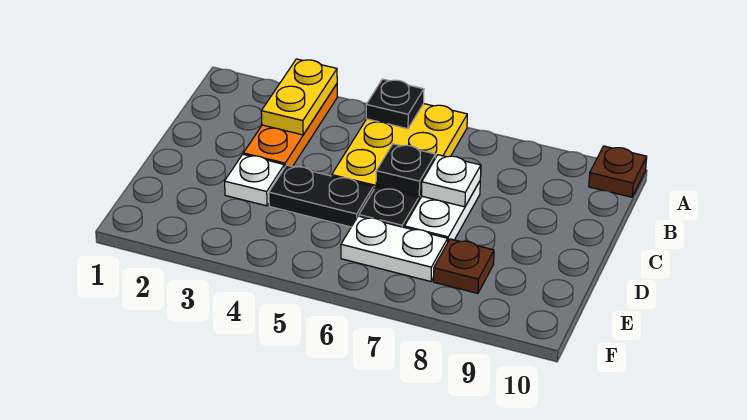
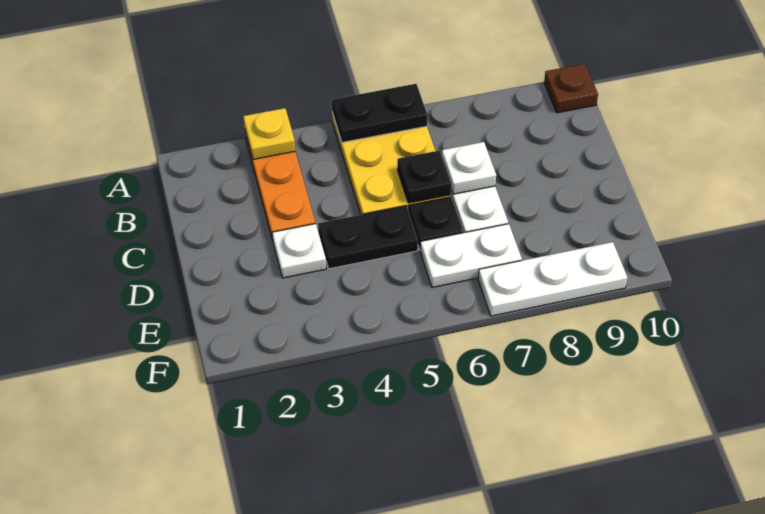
yellow plate A3:B3 level 2 -> yellow plate A3 level 2
black plate A5 level 2 -> black plate A5:A6 level 2
brown plate E8 level 1 -> none
none -> white plate F7:F9 level 1

